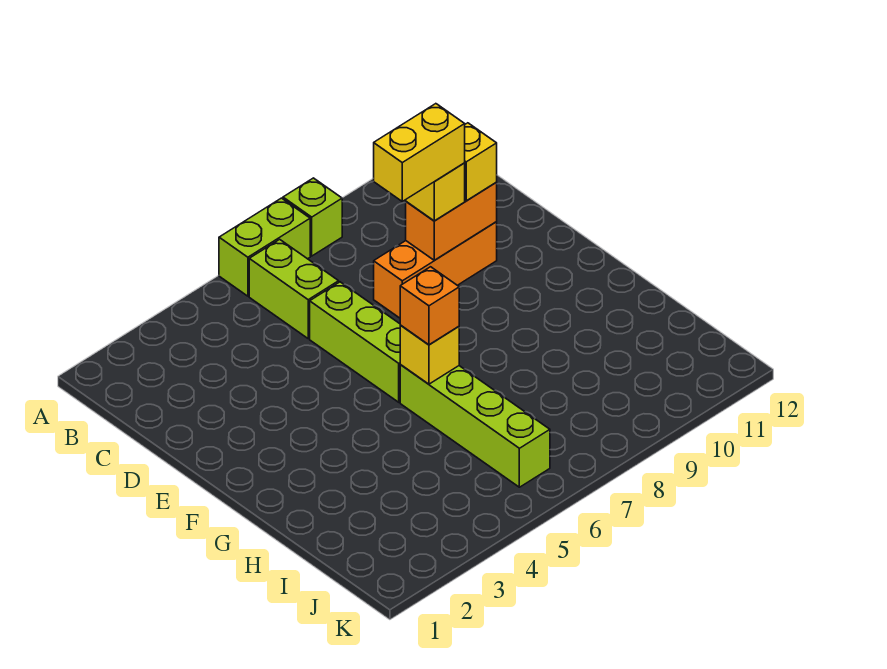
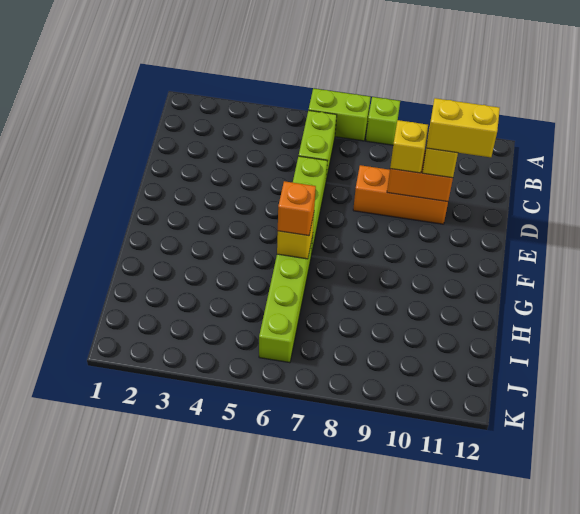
yellow brick D8:D9 level 4 -> yellow brick D10:D11 level 4

